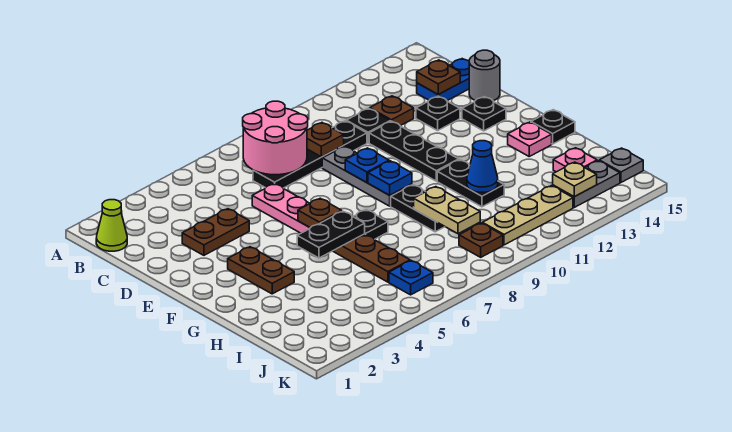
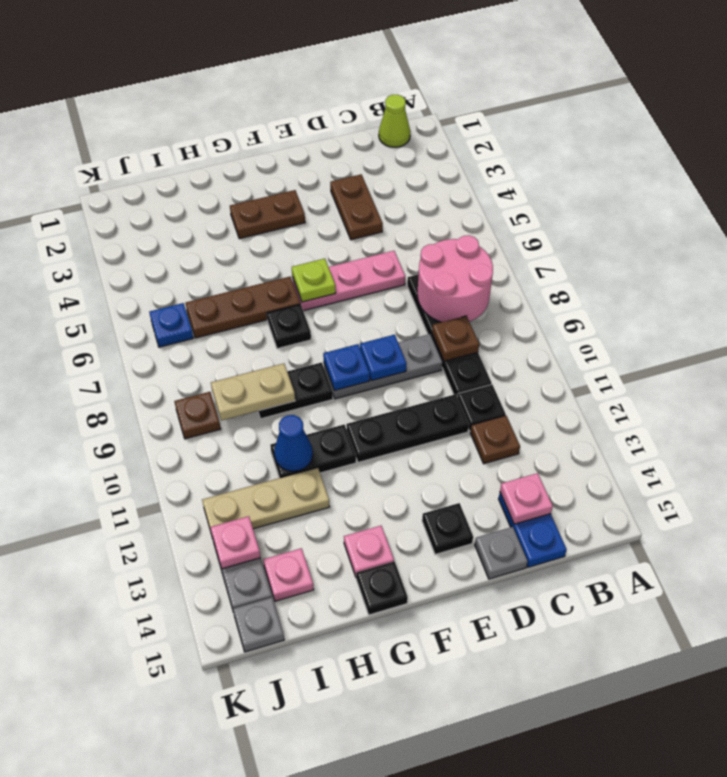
brown plate C14 level 2 -> pink plate C14 level 2
black plate D13 level 1 -> none
grey round brick D15 level 1 -> grey plate D15 level 1
brown plate F6 level 2 -> lime plate F6 level 2
black plate G5:G6 level 2 -> none
tan plate J10:J12 level 1 -> tan plate H12:J12 level 1
tan plate J13 level 2 -> pink plate J13 level 2

